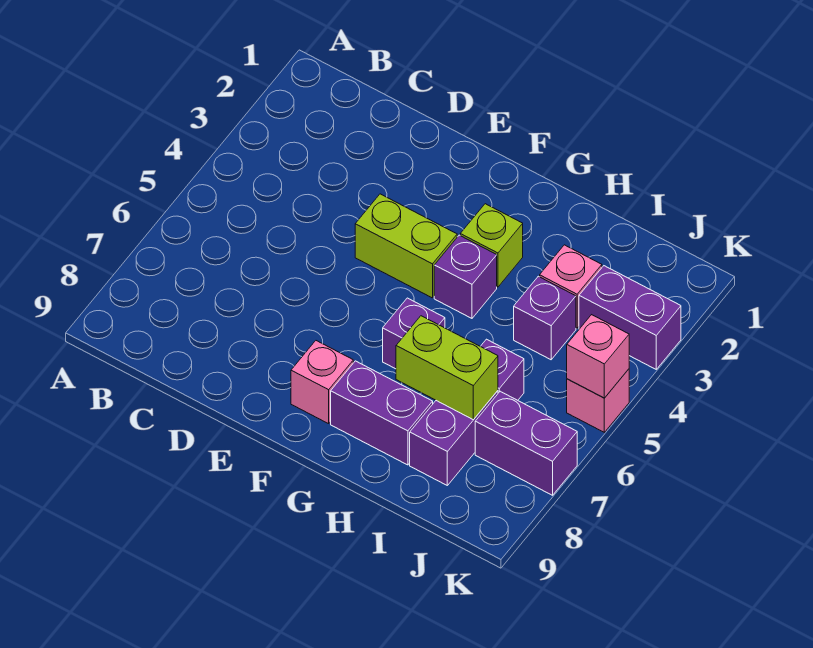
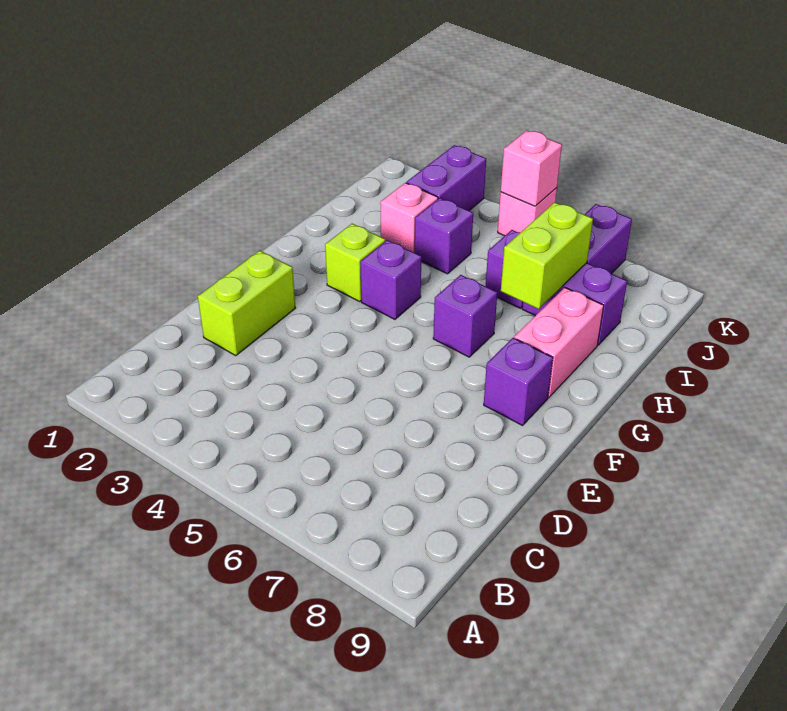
lime brick E4:F4 level 1 -> lime brick D2:E2 level 1
pink brick F8 level 1 -> purple brick F8 level 1
purple brick G8:H8 level 1 -> pink brick G8:H8 level 1

